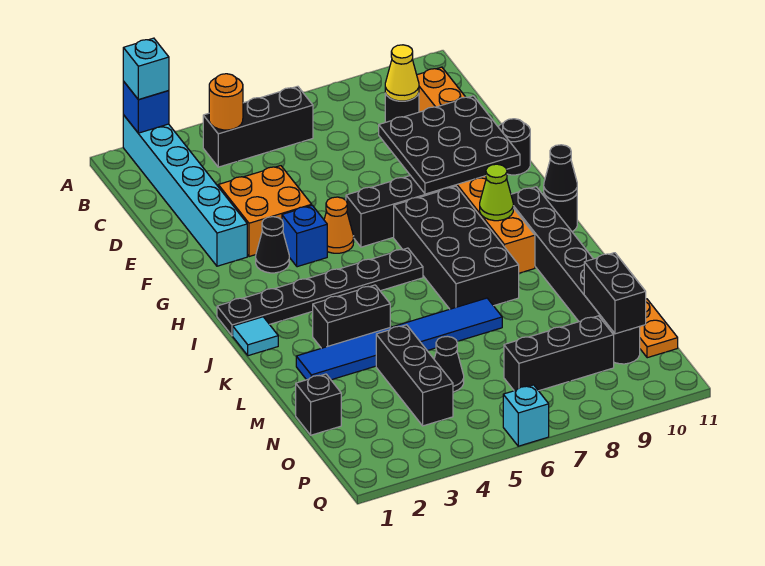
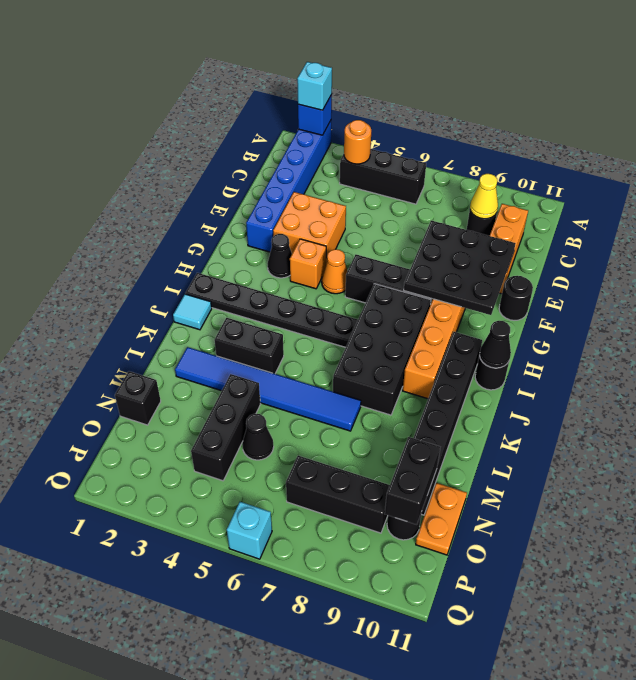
cyan brick A2:F2 level 1 -> blue brick A2:F2 level 1
blue brick G4 level 1 -> orange brick G4 level 1
lime cone I9 level 2 -> none

